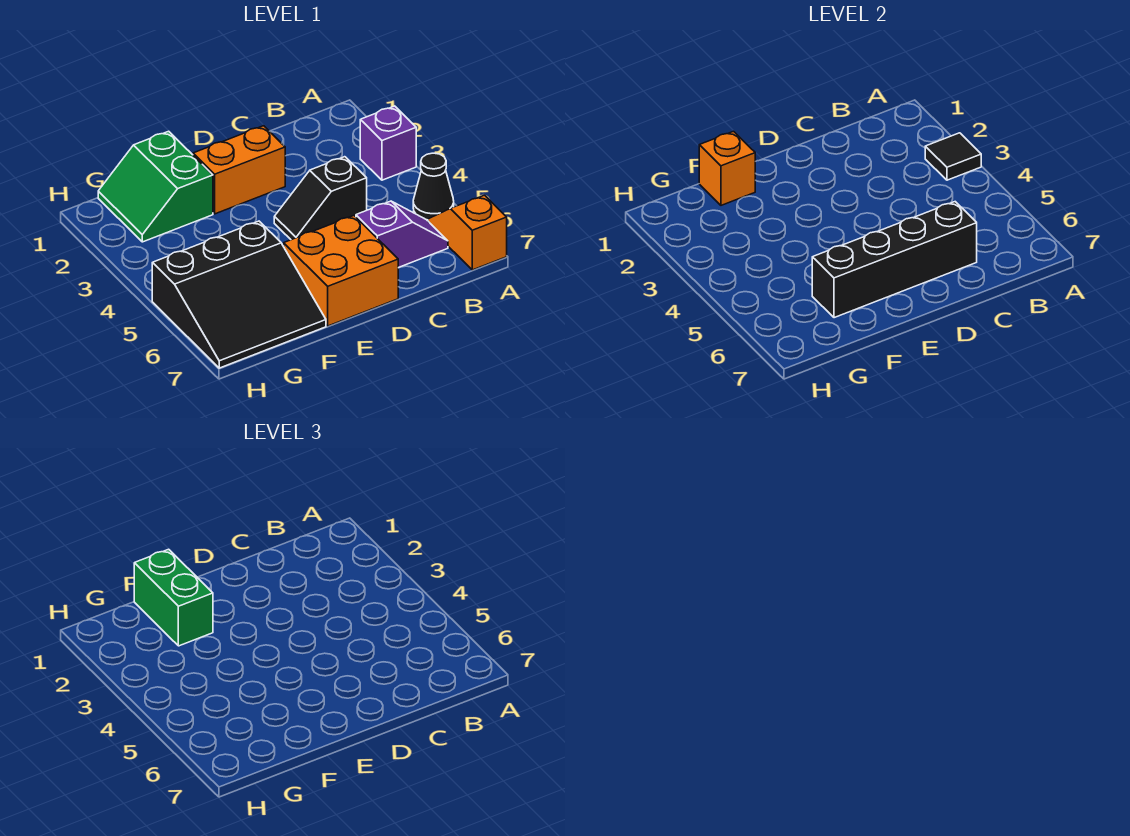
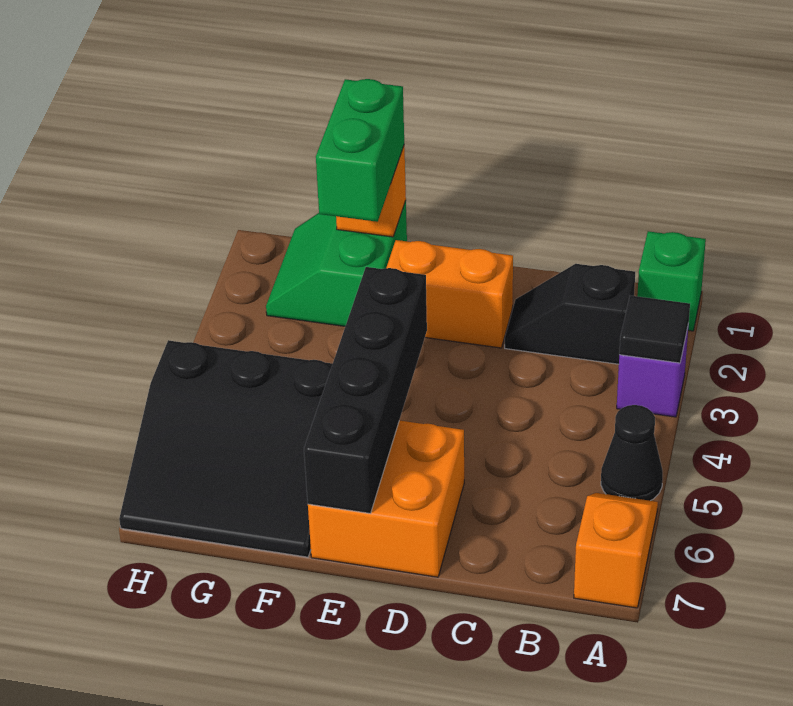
none -> green brick A1 level 1
purple slope B6:C6 level 1 top C -> none
black slope C4:D4 level 1 top C -> black slope B2:C2 level 1 top B
black brick C6:F6 level 2 -> black brick E4:E7 level 2

